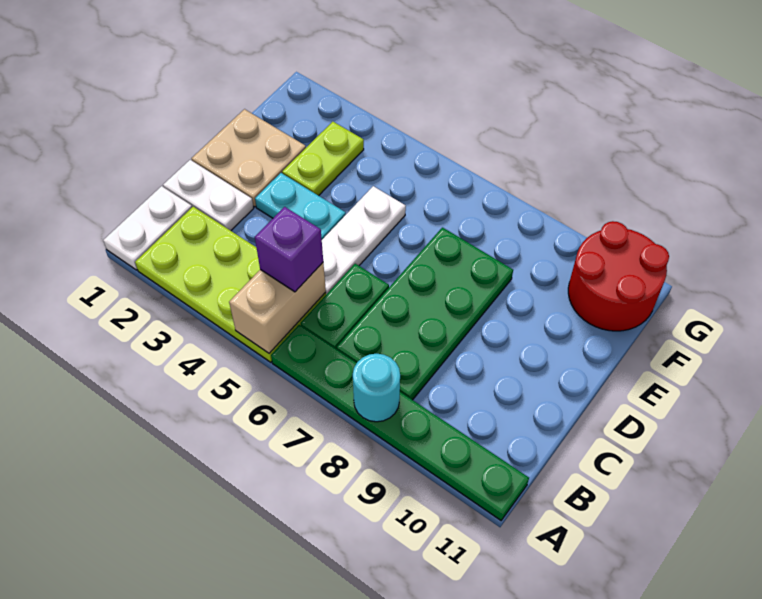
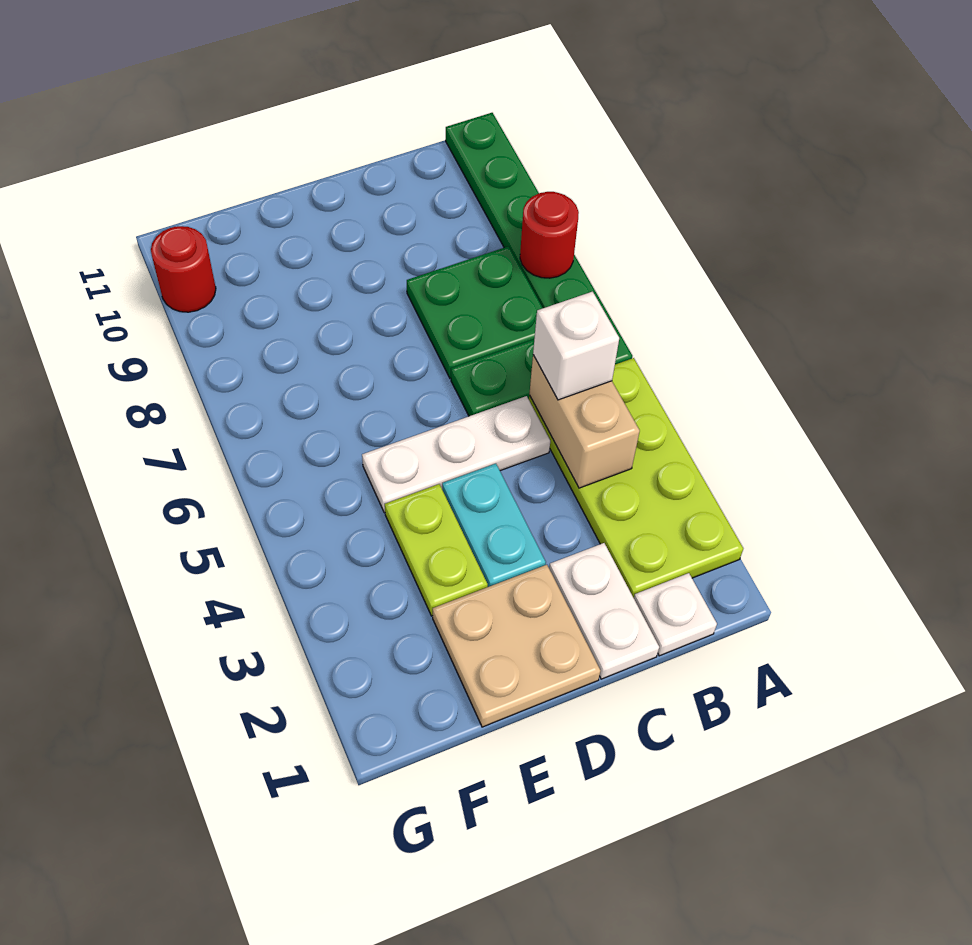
white plate A1:B1 level 1 -> white plate B1 level 1
tan brick A5:B5 level 2 -> tan brick B4:B5 level 2
cyan round brick A8 level 2 -> red round brick A8 level 2
purple brick B5 level 3 -> white brick B5 level 3
green plate B7:E8 level 1 -> green plate B7:C8 level 1
lime plate E3:F3 level 1 -> lime plate E3:E4 level 1
red round brick F10:G11 level 1 -> red round brick G10 level 1

